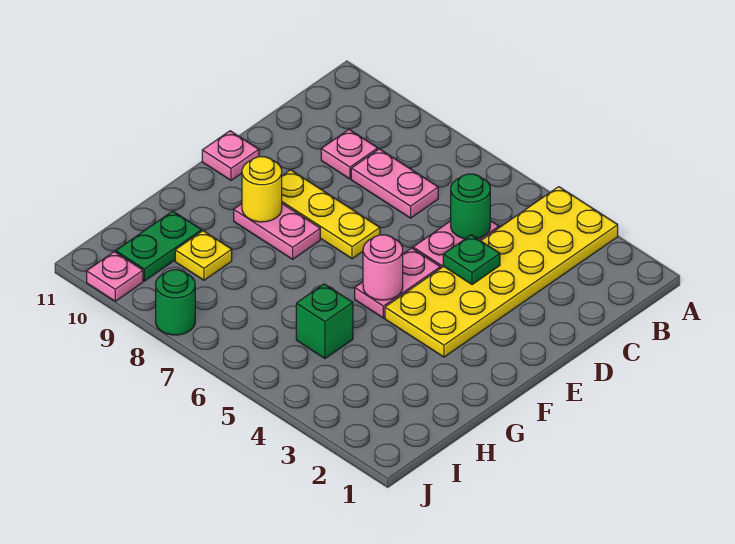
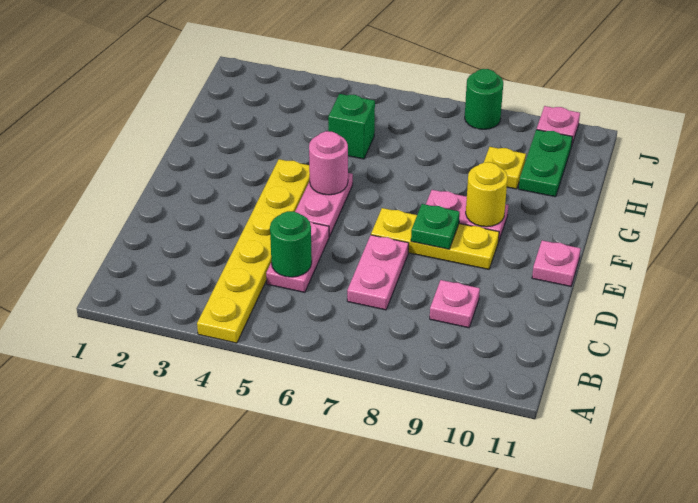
yellow plate A3:F4 level 1 -> yellow plate A4:F4 level 1
pink plate C7:C8 level 1 -> pink plate C7:D7 level 1
green plate D4 level 2 -> green plate E8 level 2

